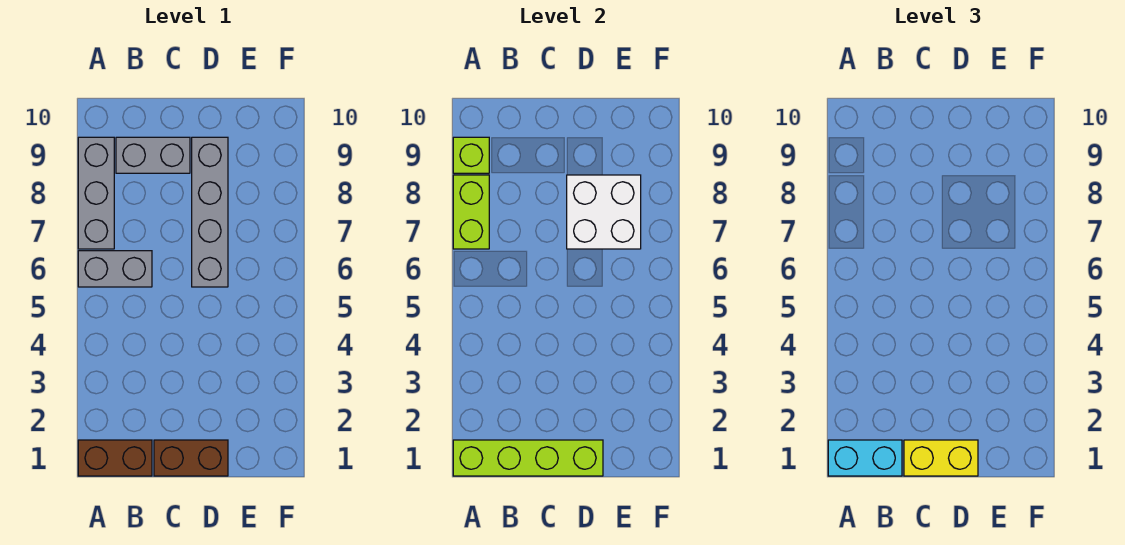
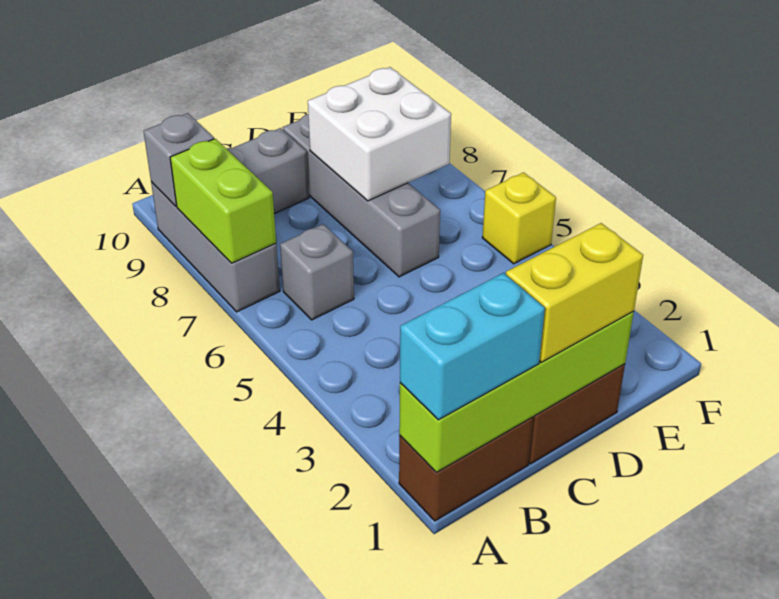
grey brick A6:B6 level 1 -> grey brick B6 level 1
lime brick A9 level 2 -> grey brick A9 level 2
none -> yellow brick F5 level 1

